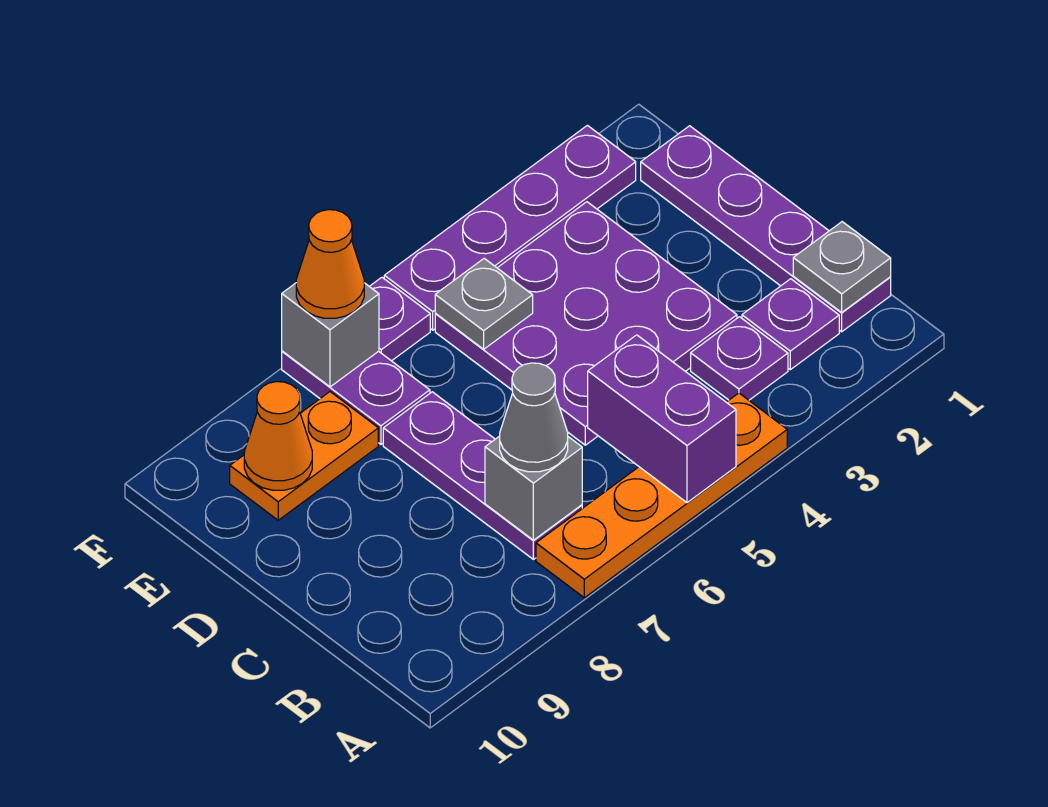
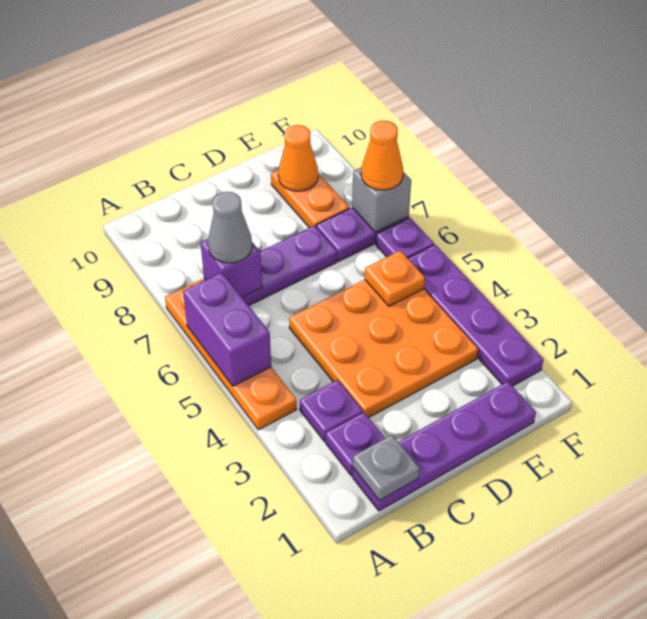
purple brick A5:B5 level 2 -> purple brick A5:A6 level 2
grey brick B7 level 2 -> purple brick B7 level 2
purple plate C3:E5 level 1 -> orange plate C3:E5 level 1
grey plate E5 level 2 -> orange plate E5 level 2

